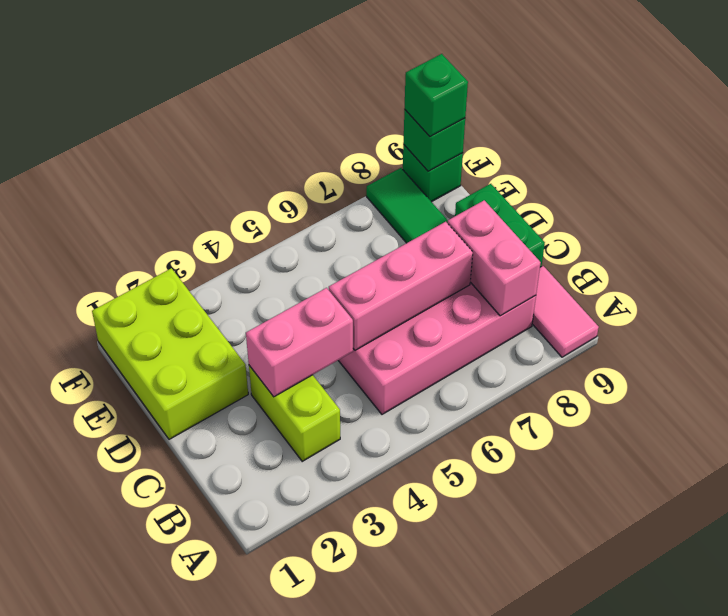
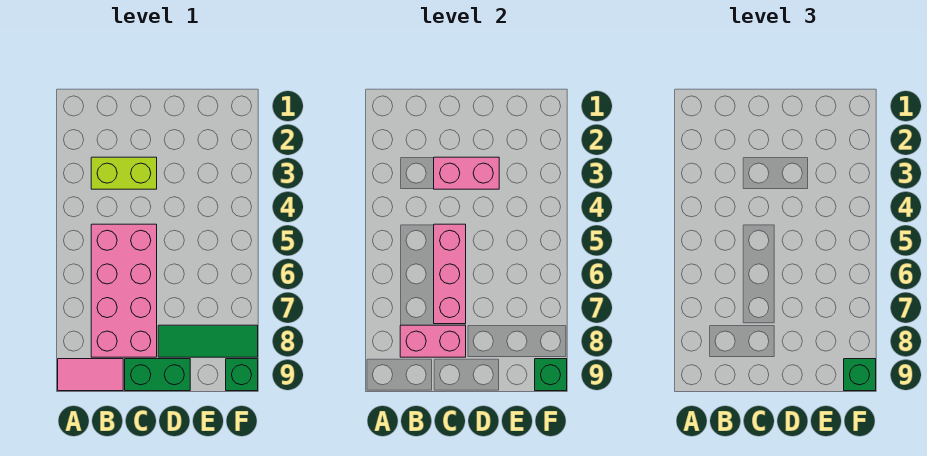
pink brick C3:C4 level 2 -> pink brick C3:D3 level 2
lime brick D1:F2 level 1 -> none

